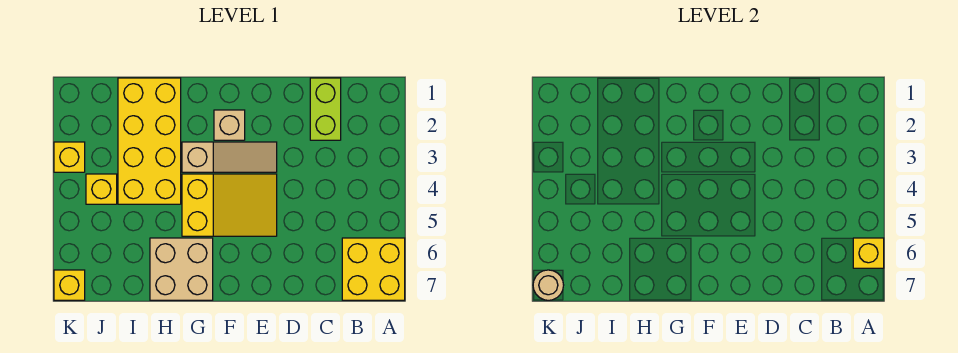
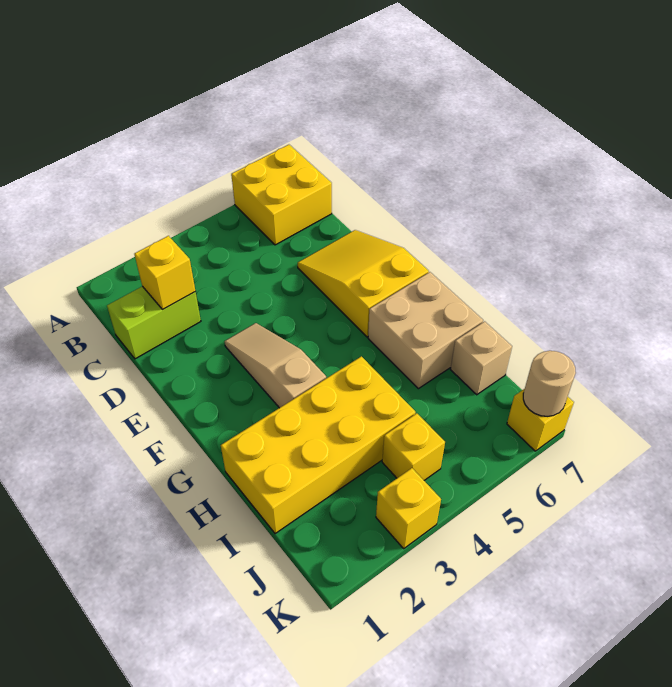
yellow brick A6 level 2 -> yellow brick C2 level 2
yellow slope E4:G5 level 1 top G -> yellow slope D6:F7 level 1 top F
tan brick F2 level 1 -> tan brick I7 level 1

